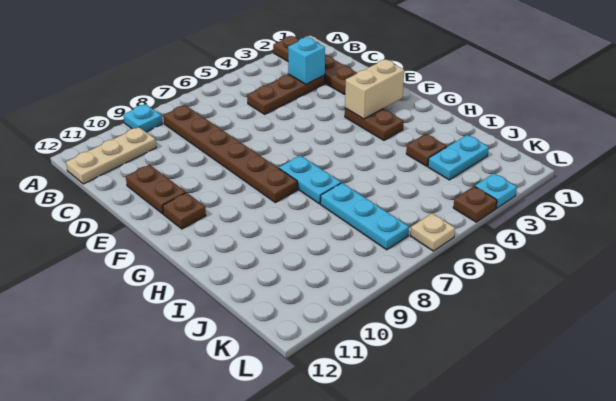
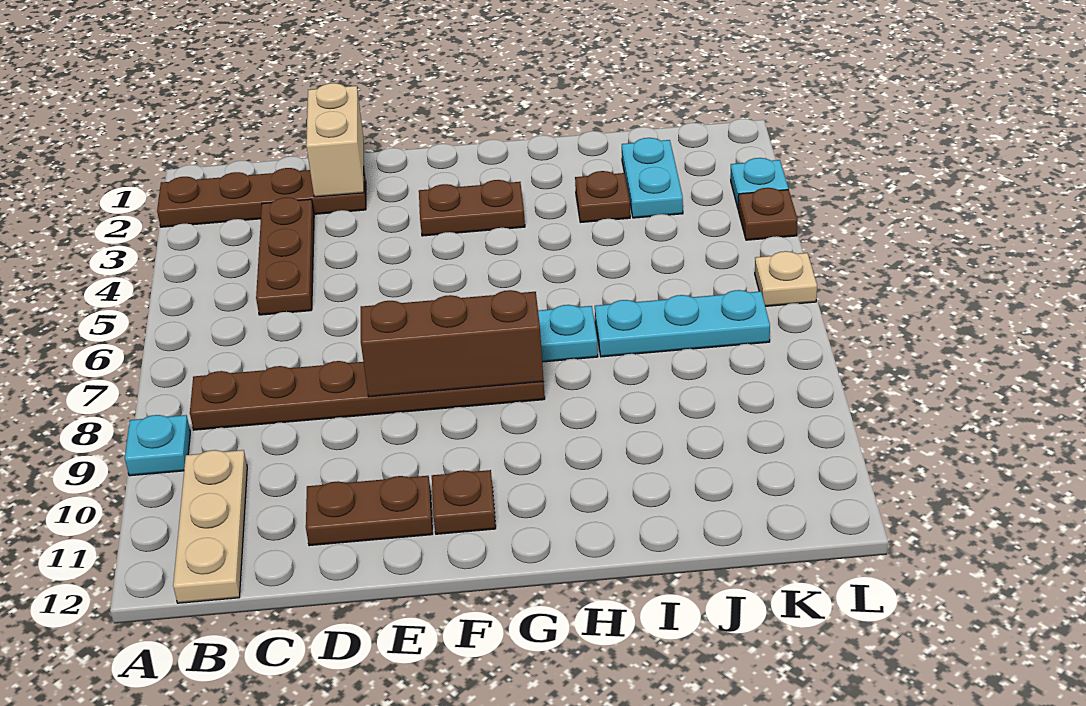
cyan brick C3 level 2 -> none
none -> brown brick E8:G8 level 2
tan brick F2:F3 level 2 -> tan brick D1:D2 level 2

